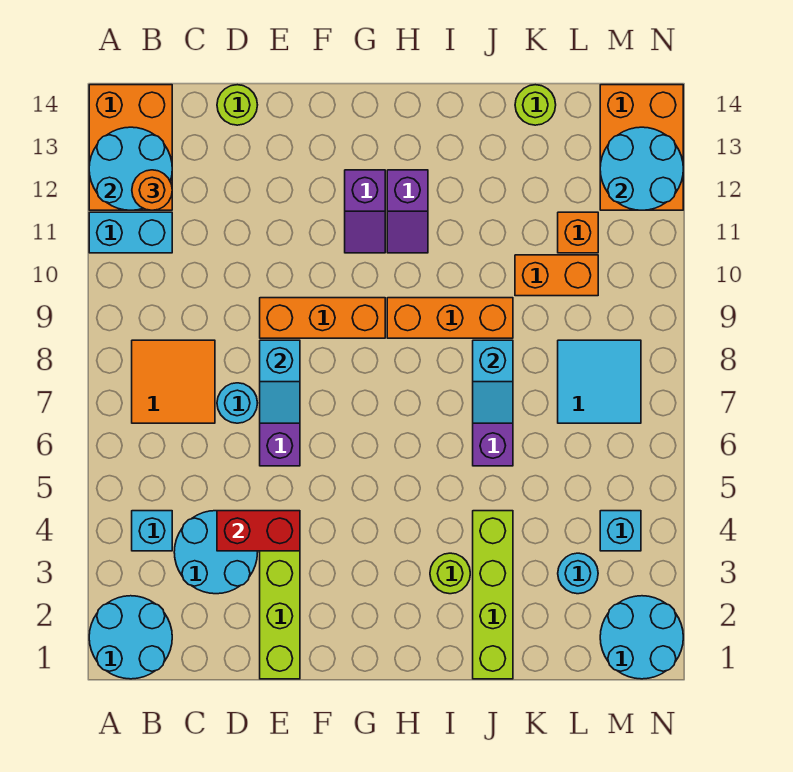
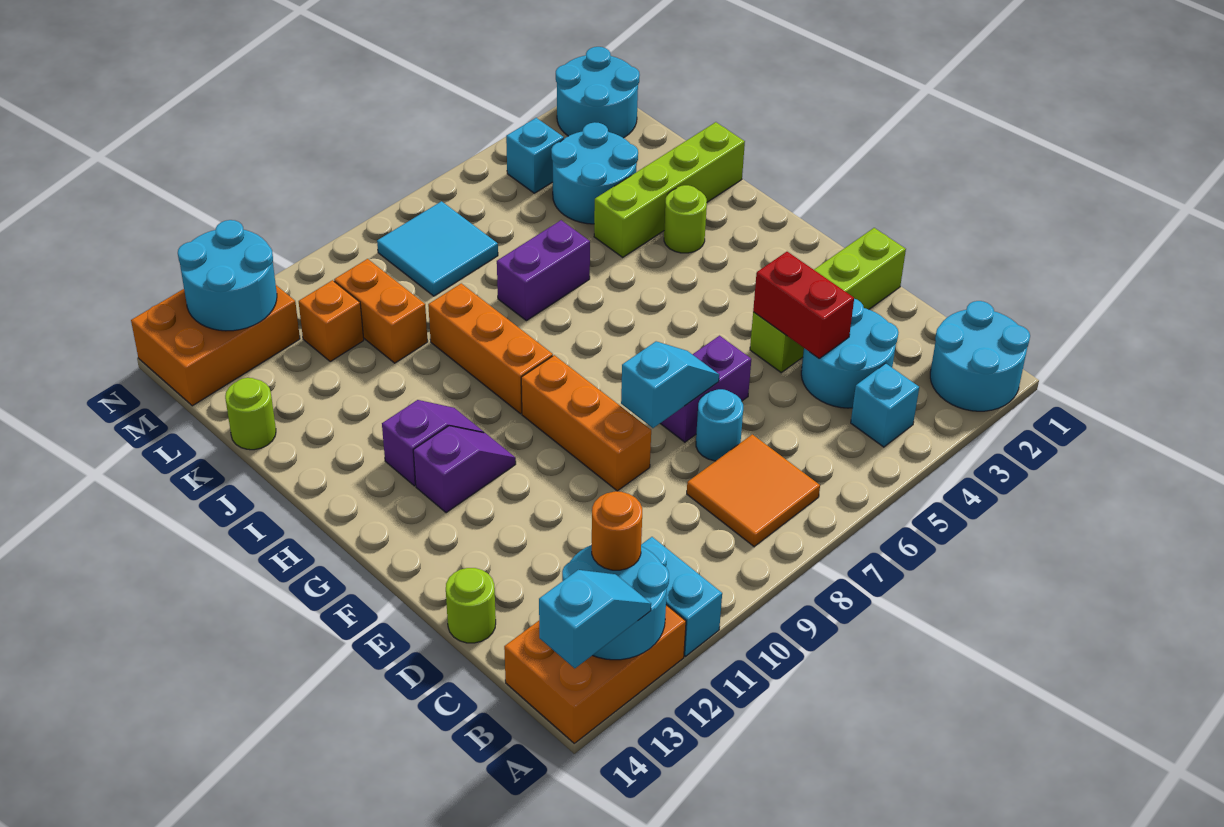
cyan slope J7:J8 level 2 top 8 -> cyan slope A13:A14 level 3 top 14
cyan round brick L3 level 1 -> cyan round brick K3:L4 level 1

